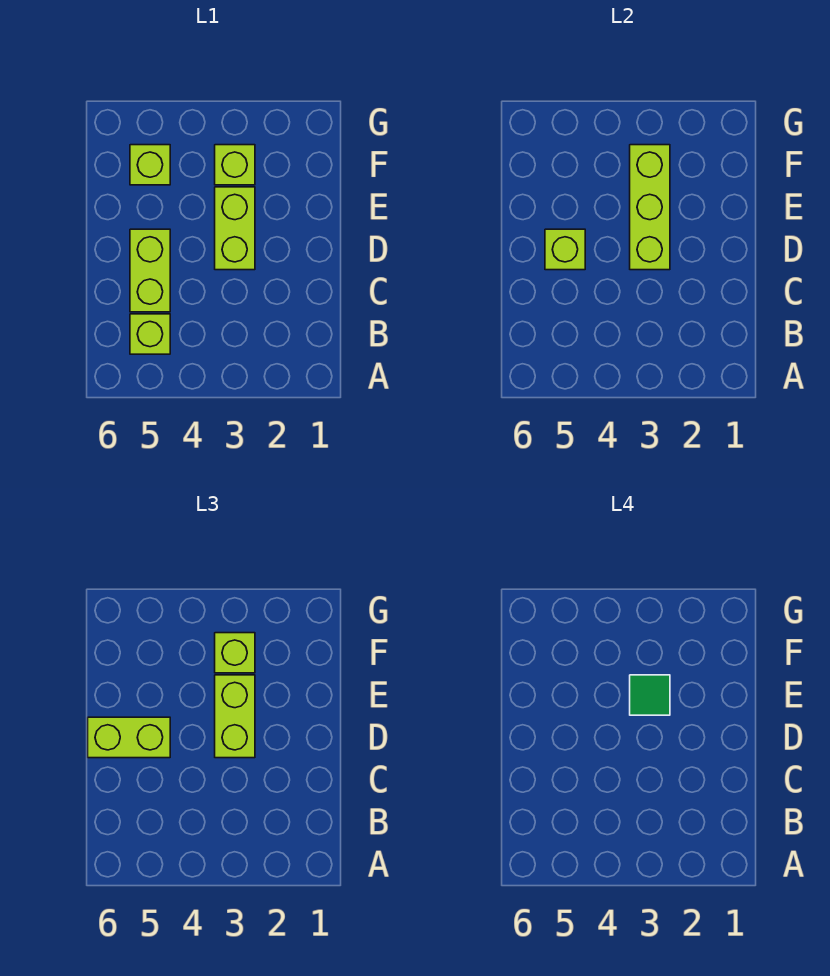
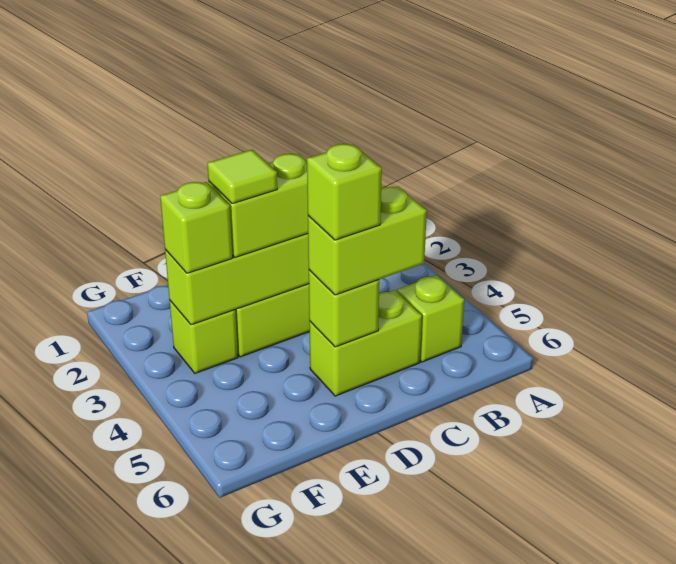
lime brick D5:D6 level 3 -> lime brick C5:D5 level 3
green tile E3 level 4 -> lime tile E3 level 4
lime brick F5 level 1 -> lime brick D5 level 4

